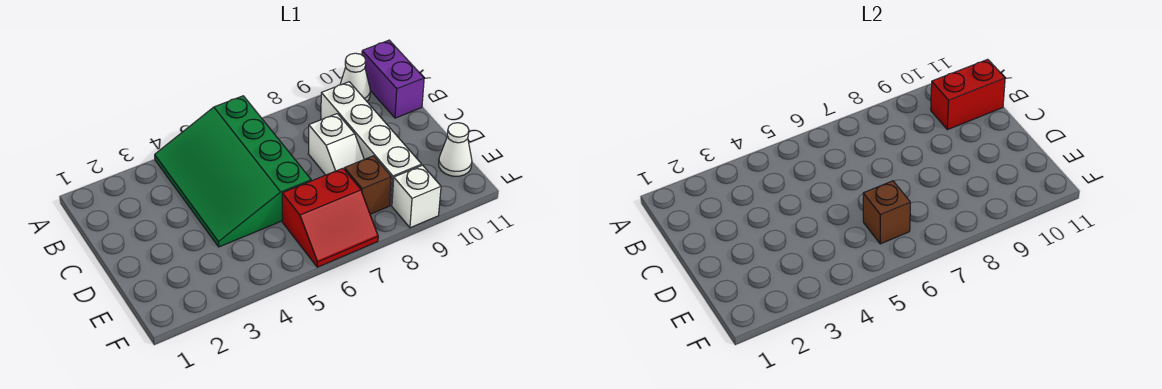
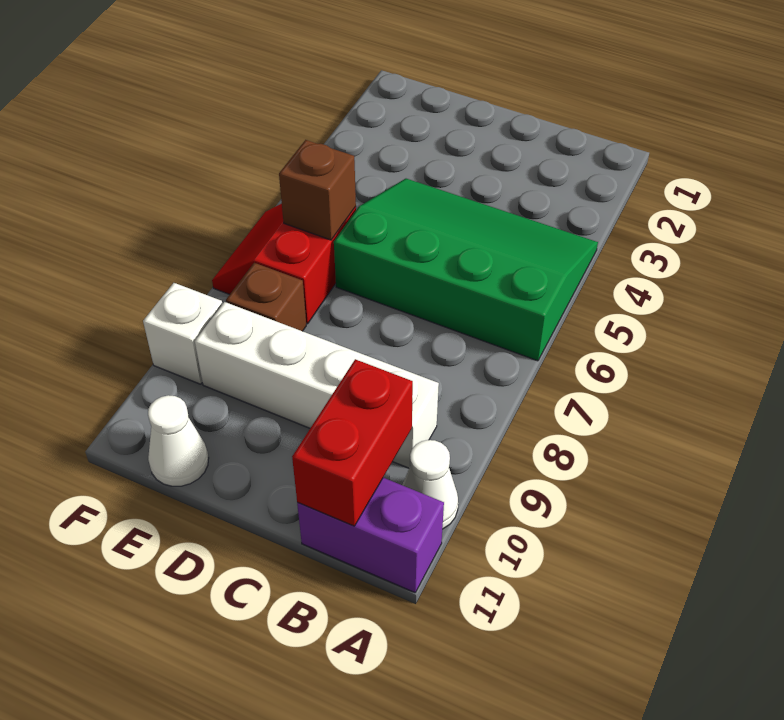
white slope C8:D8 level 1 top C -> none

